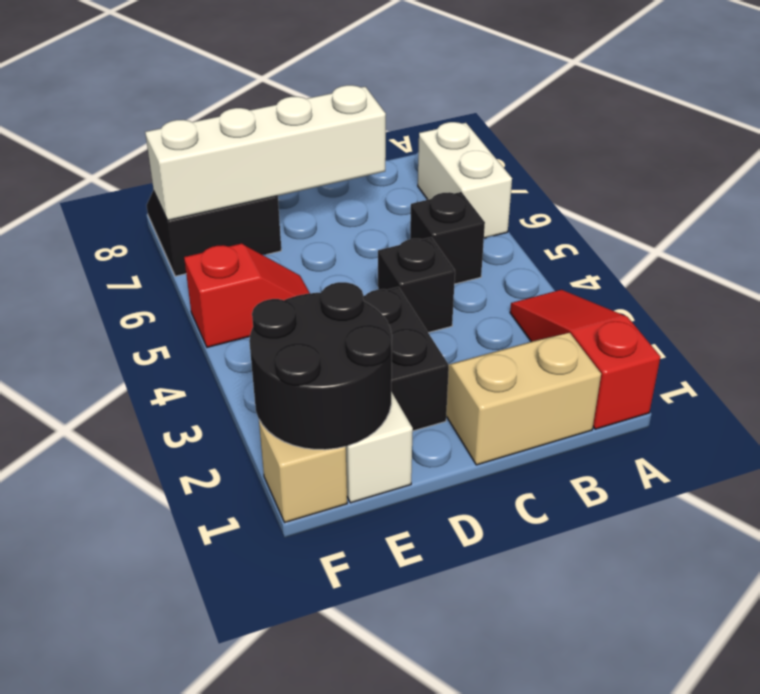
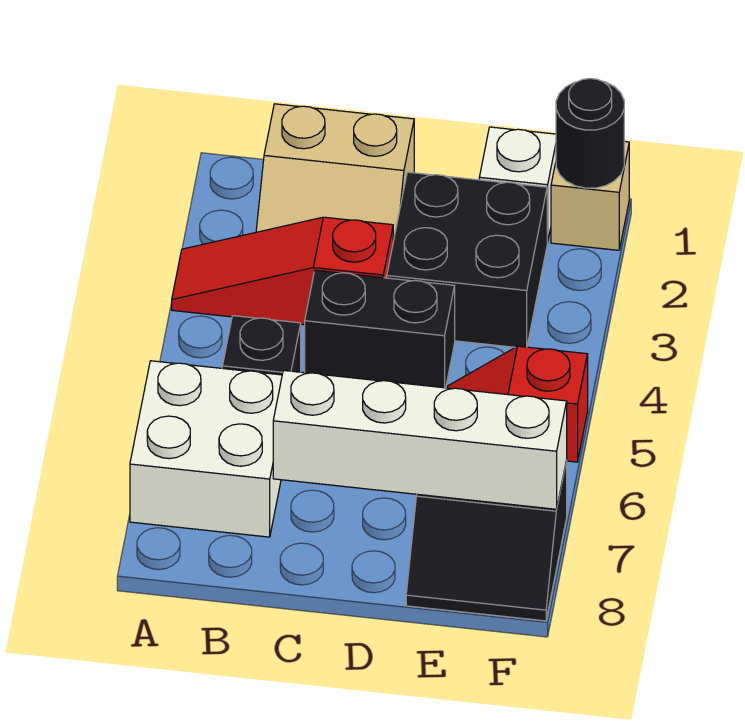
red slope A1:A3 level 1 top 1 -> red slope A3:C3 level 1 top C
white brick A6:A7 level 1 -> white brick A6:B7 level 1
black brick C4 level 1 -> black brick C4:D4 level 1
black round brick E1:F2 level 2 -> black round brick F1 level 2

